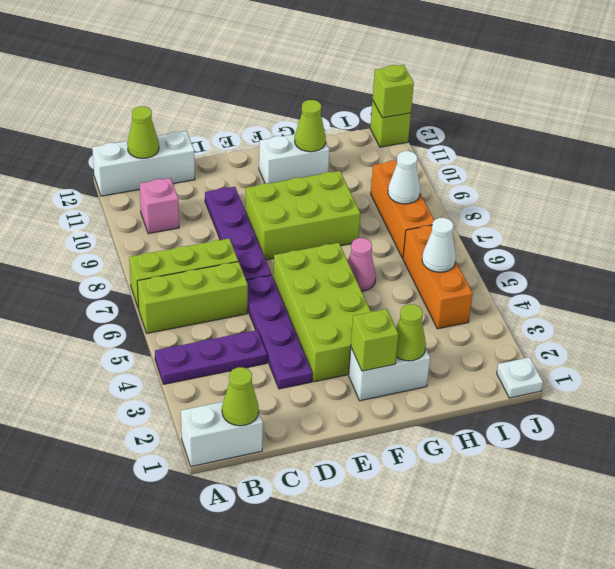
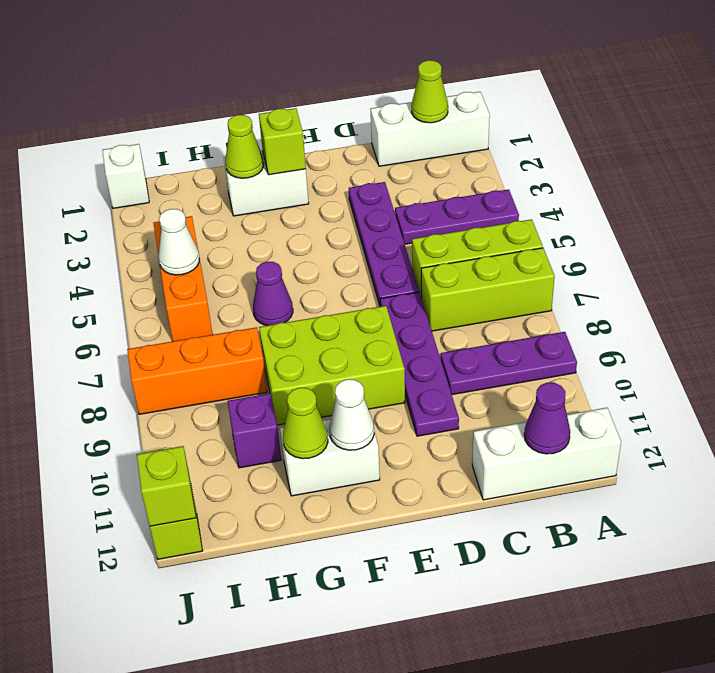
white brick A1:B1 level 1 -> white brick A1:C1 level 1
none -> purple plate A9:C9 level 1
pink brick B10 level 1 -> none
lime cone B12 level 2 -> purple cone B12 level 2
lime brick E3:F6 level 1 -> none
pink cone G6 level 1 -> purple cone G6 level 1
none -> purple brick H10 level 1
orange brick I7:I9 level 1 -> orange brick H8:J8 level 1
white cone I8 level 2 -> white cone F11 level 2
white plate J1 level 1 -> white brick J1 level 1

